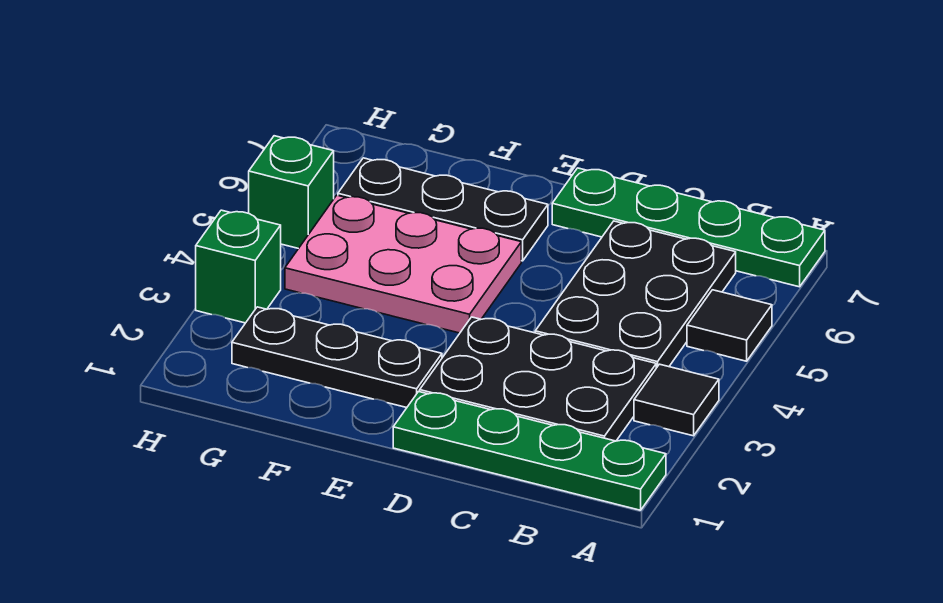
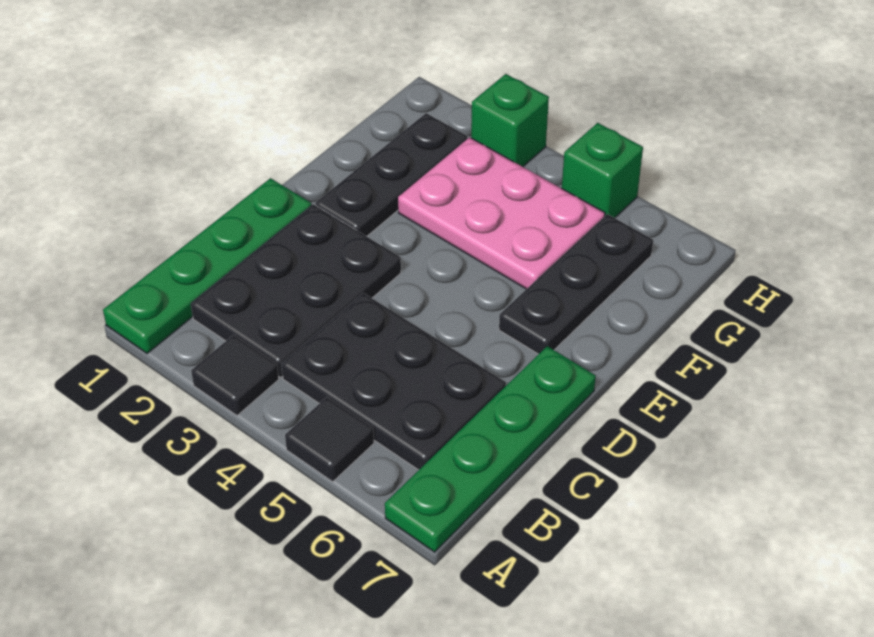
pink plate E4:G5 level 1 -> pink plate F3:G5 level 1

